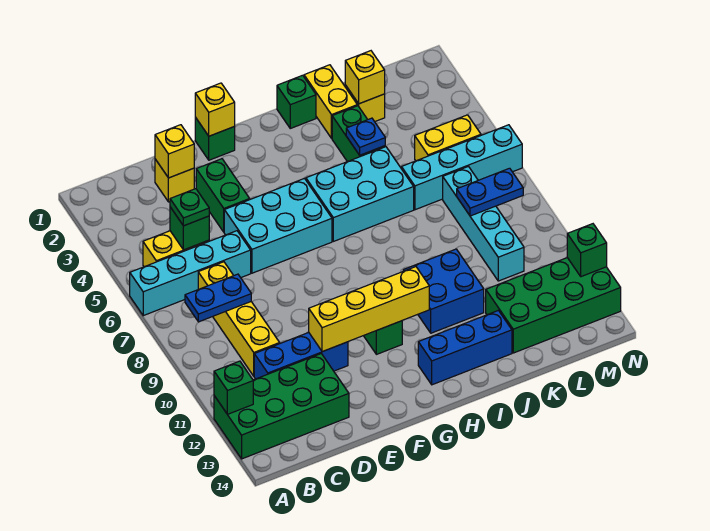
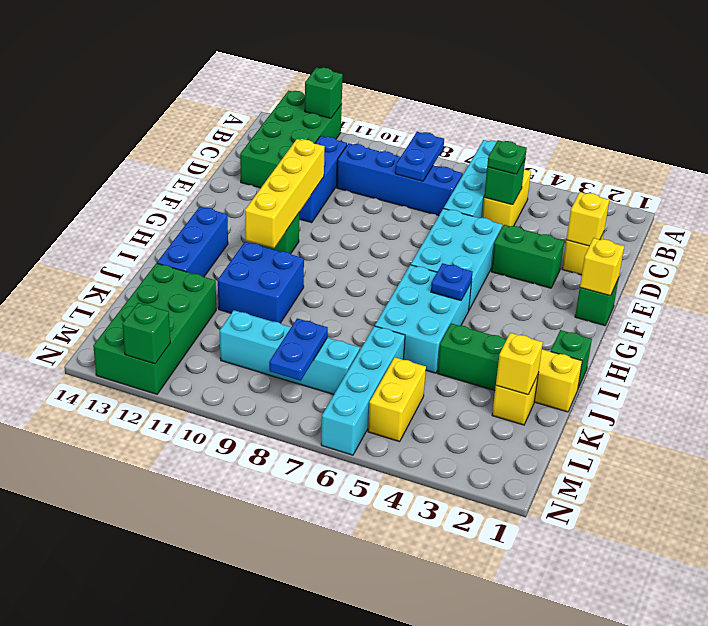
yellow brick C7:C10 level 1 -> blue brick C7:C10 level 1
blue plate J4 level 2 -> blue plate H5 level 2

